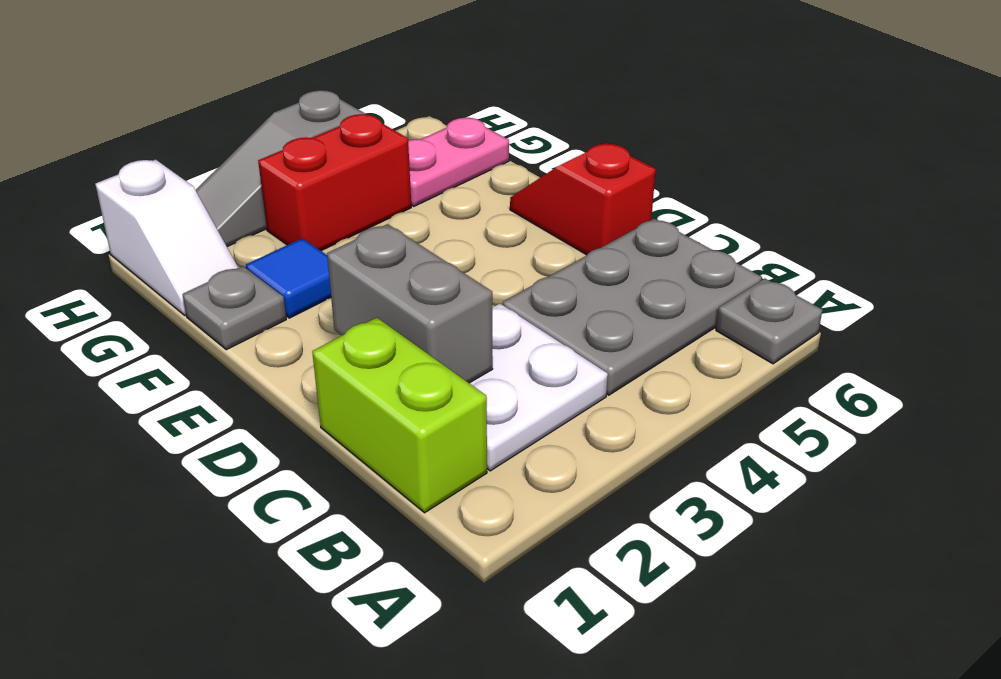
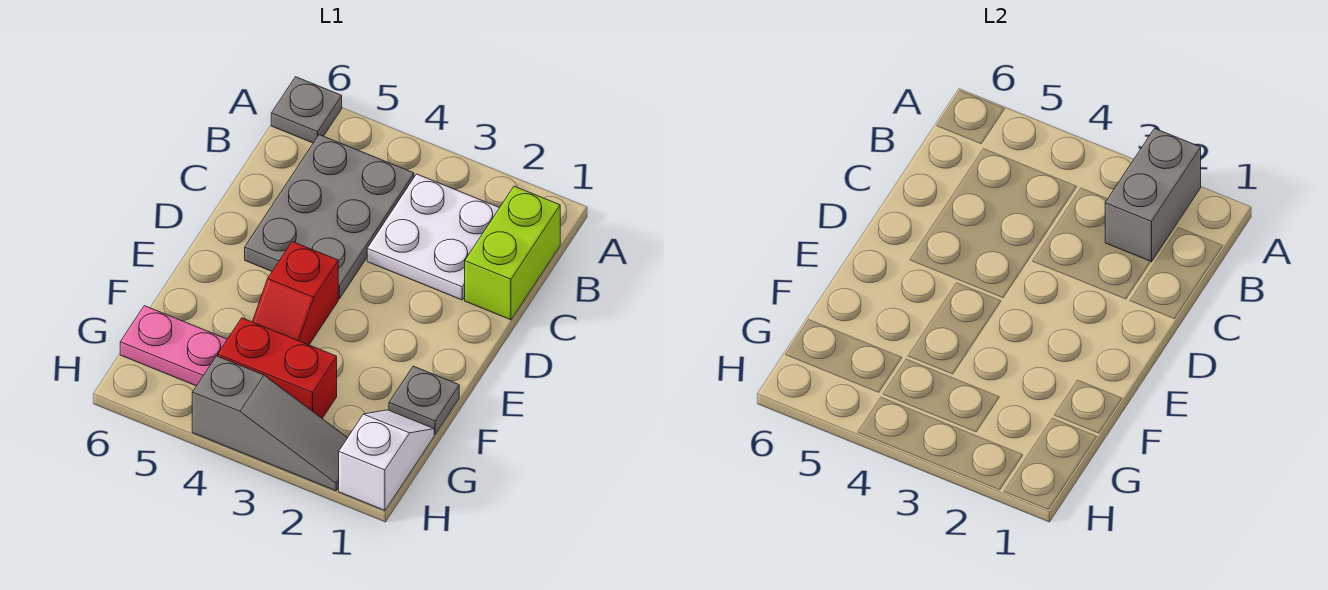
grey plate B4:C6 level 1 -> grey plate B4:D5 level 1
grey brick C2:D2 level 2 -> grey brick A2:B2 level 2
red slope D6:E6 level 1 top D -> red slope E4:F4 level 1 top E
blue tile F2 level 1 -> none

